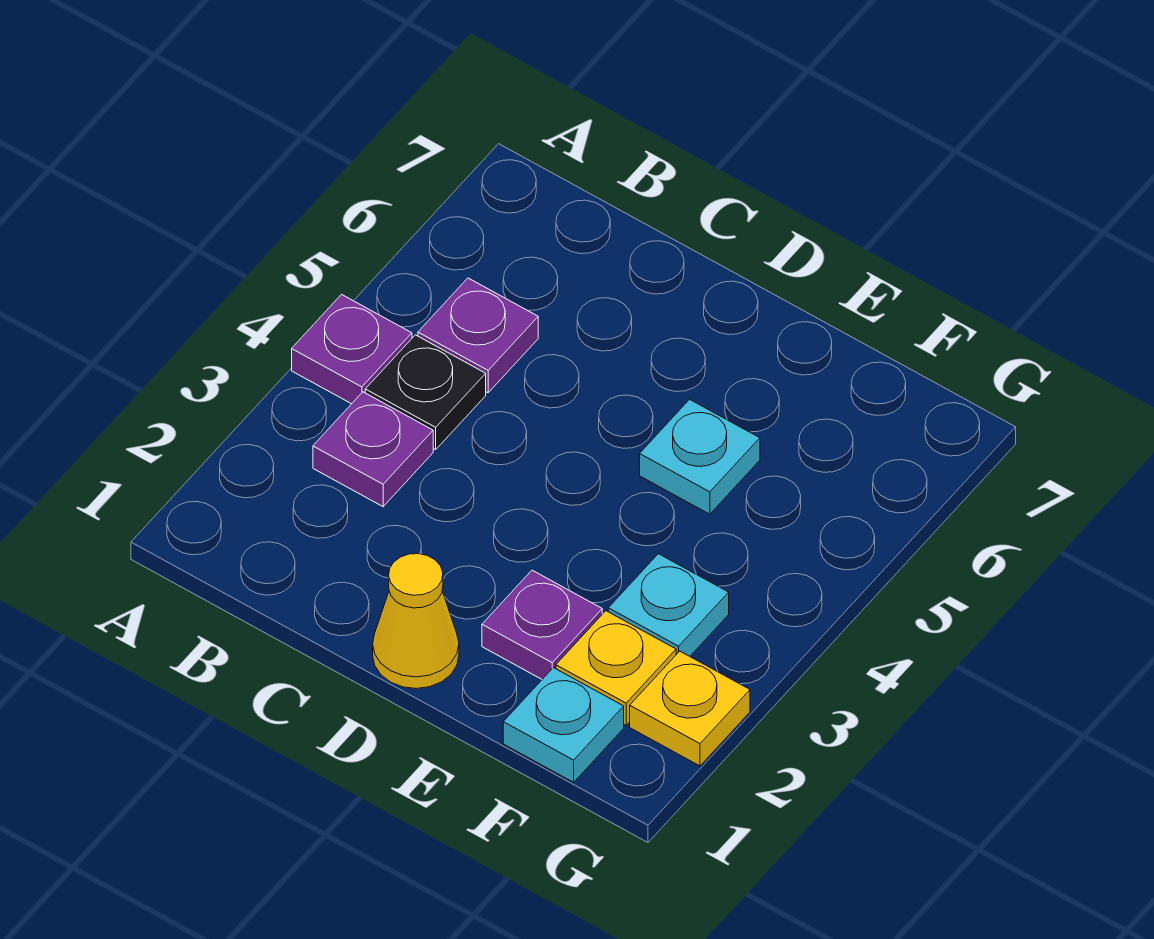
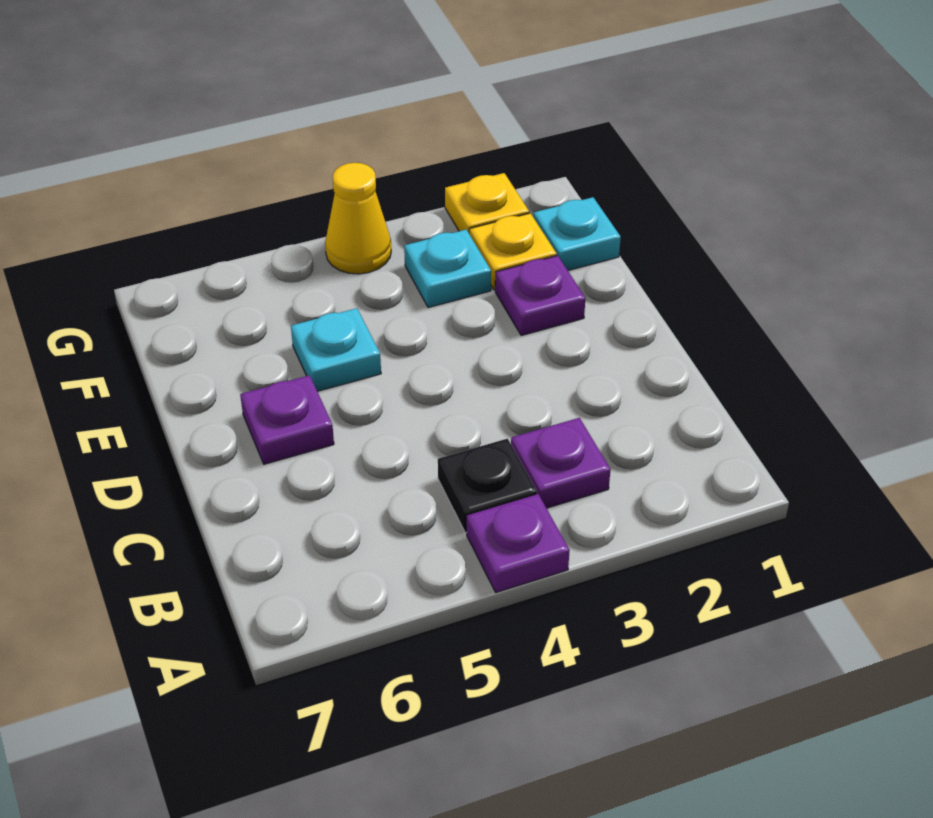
purple plate B5 level 1 -> purple plate D6 level 1
yellow cone D1 level 1 -> yellow cone G4 level 1

